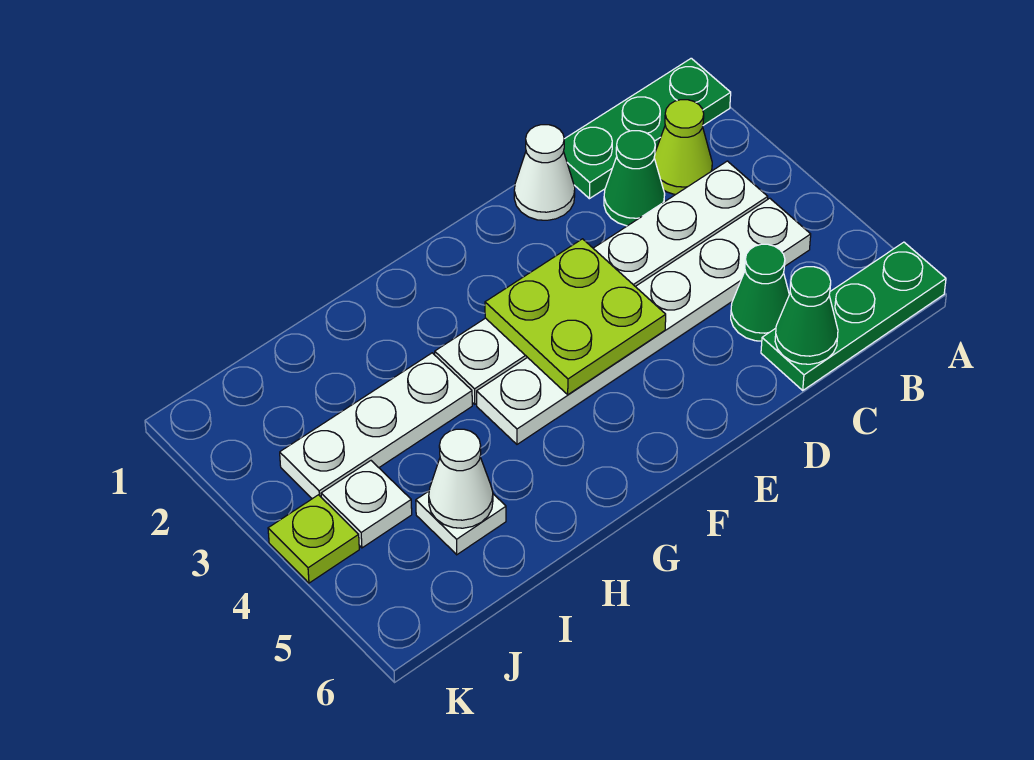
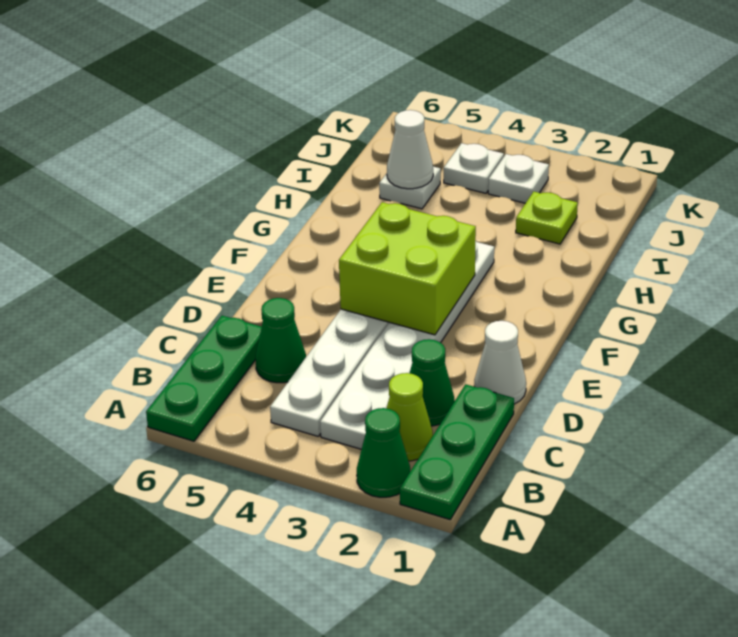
green cone C6 level 2 -> green cone A2 level 1
lime plate E3:F4 level 2 -> lime brick E3:F4 level 2
white plate H3:J3 level 1 -> white plate J3 level 1
lime plate K4 level 1 -> lime plate I2 level 1

